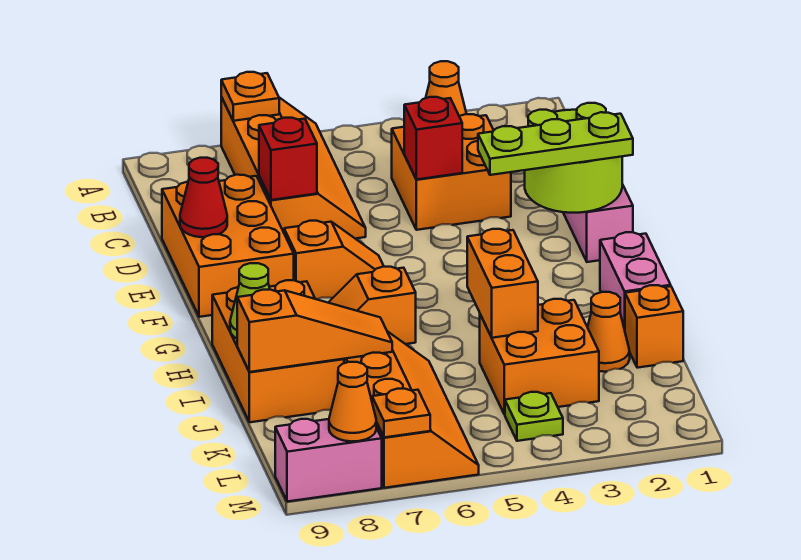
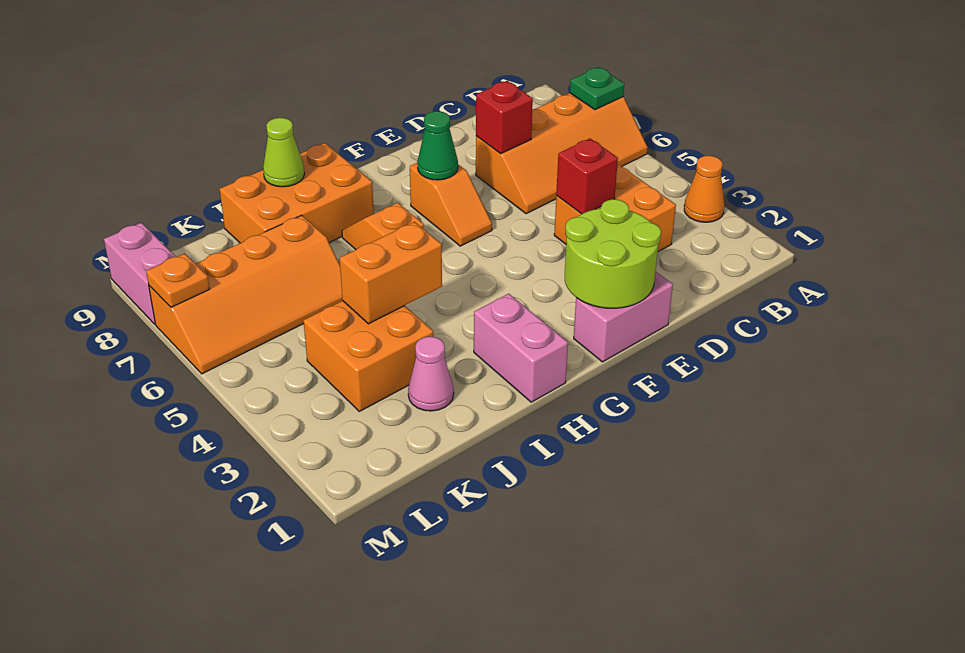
orange plate A7 level 2 -> green plate A7 level 2
orange brick D8:F9 level 1 -> none
red cone E9 level 2 -> none
lime plate F1:F3 level 3 -> none
none -> green cone F7 level 2
pink brick H1:I1 level 1 -> pink brick H1:H2 level 1
orange brick J1 level 1 -> none
orange cone J2 level 1 -> pink cone J2 level 1
orange slope J7:J9 level 2 top 9 -> none
lime plate L4 level 1 -> none
orange cone M8 level 2 -> none

